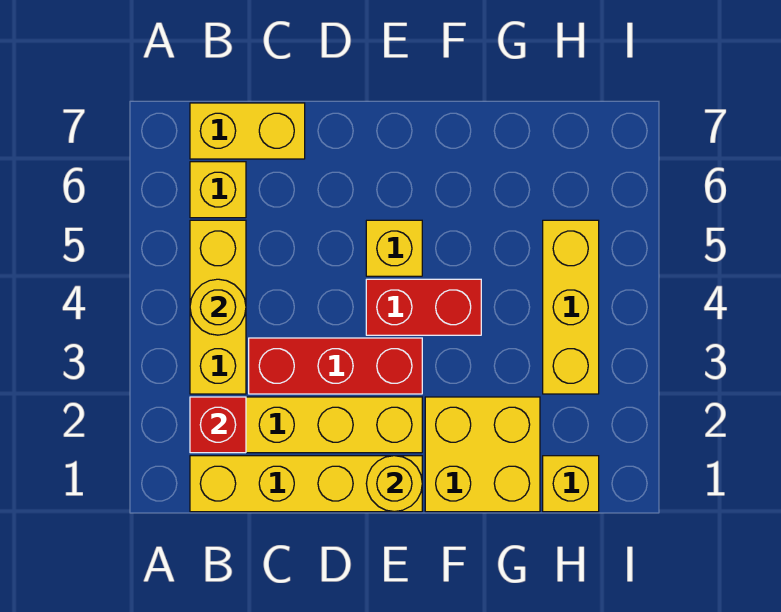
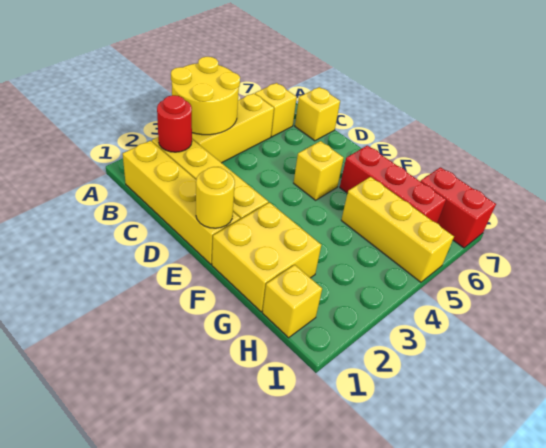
red brick B2 level 2 -> red round brick B2 level 2
yellow round brick B4 level 2 -> yellow round brick A3:B4 level 2
yellow brick B7:C7 level 1 -> yellow brick C7 level 1
red brick C3:E3 level 1 -> red brick F6:H6 level 1
red brick E4:F4 level 1 -> red brick H7:I7 level 1
yellow brick H3:H5 level 1 -> yellow brick G5:I5 level 1

